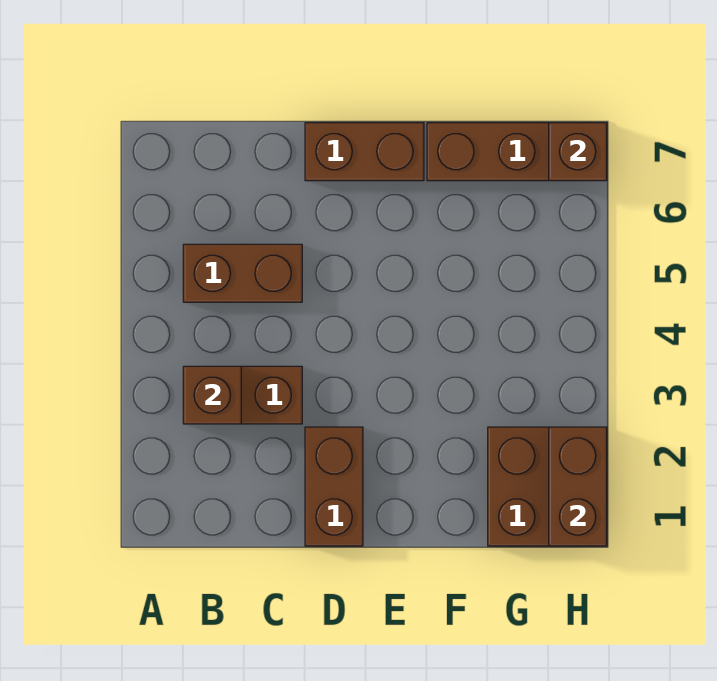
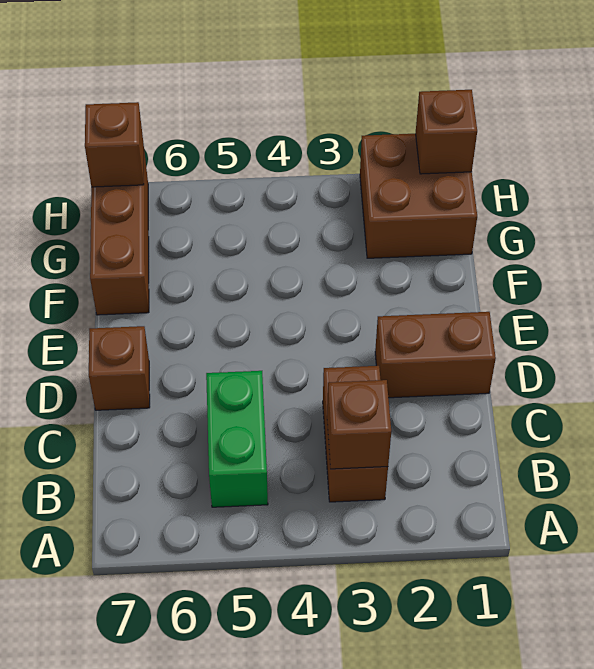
brown brick B5:C5 level 1 -> green brick B5:C5 level 1
brown brick D7:E7 level 1 -> brown brick D7 level 1
brown brick H1:H2 level 2 -> brown brick H1 level 2

